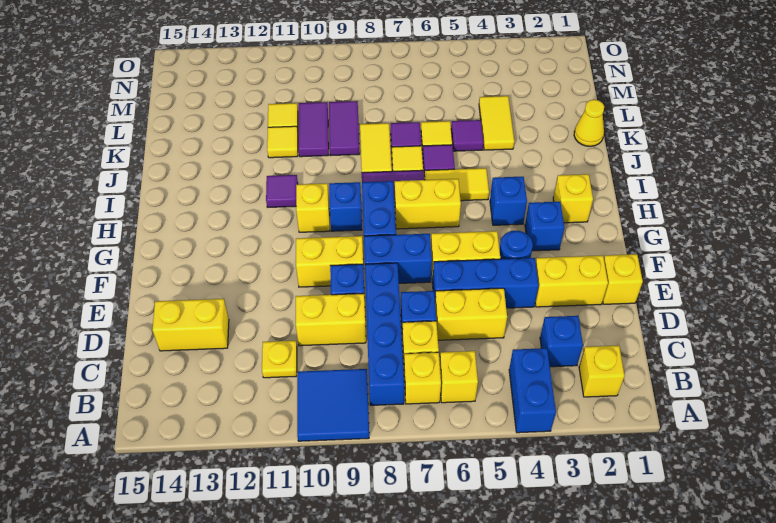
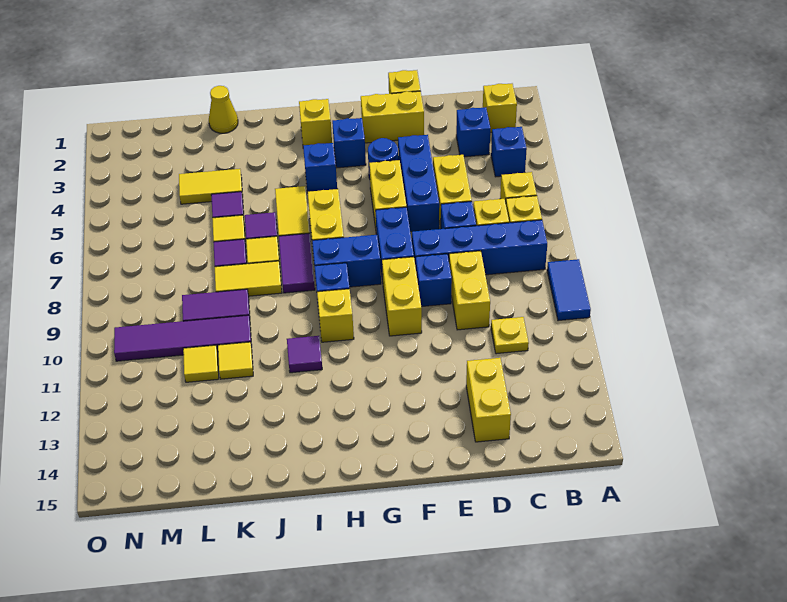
blue brick A4:B4 level 1 -> blue brick B4 level 1
blue tile A9:B10 level 1 -> blue tile A9:A10 level 1
yellow brick E2:E3 level 1 -> yellow brick E2:F2 level 1
purple tile K10:L10 level 1 -> purple tile K10:N10 level 1

